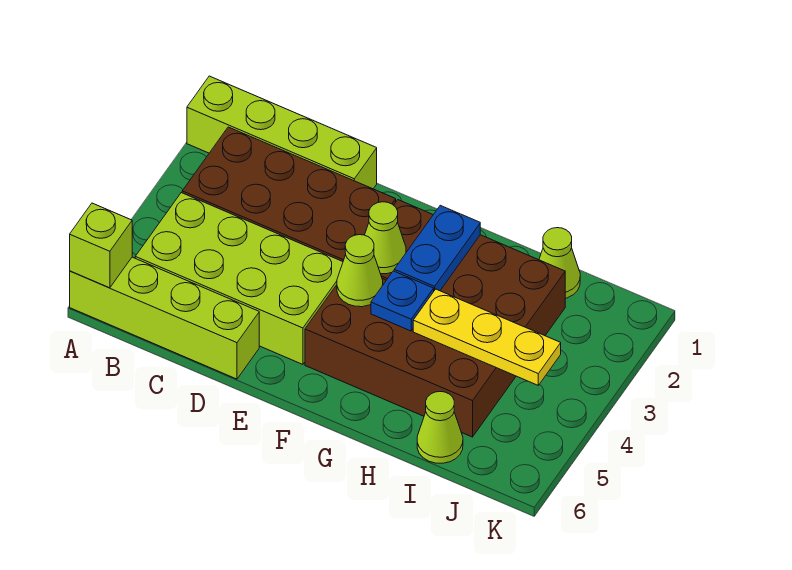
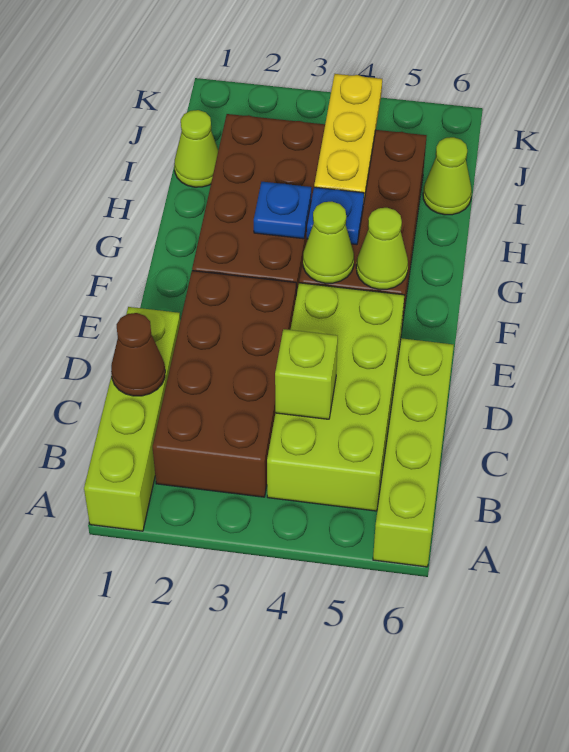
lime brick A6 level 2 -> lime brick C4 level 2
none -> brown cone C1 level 2
lime cone F3 level 2 -> lime cone F5 level 2
blue plate G2:G3 level 2 -> blue plate G3 level 2

